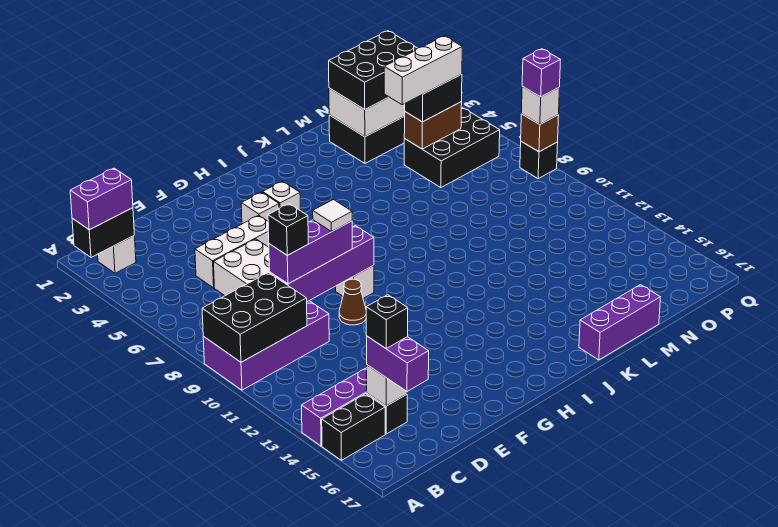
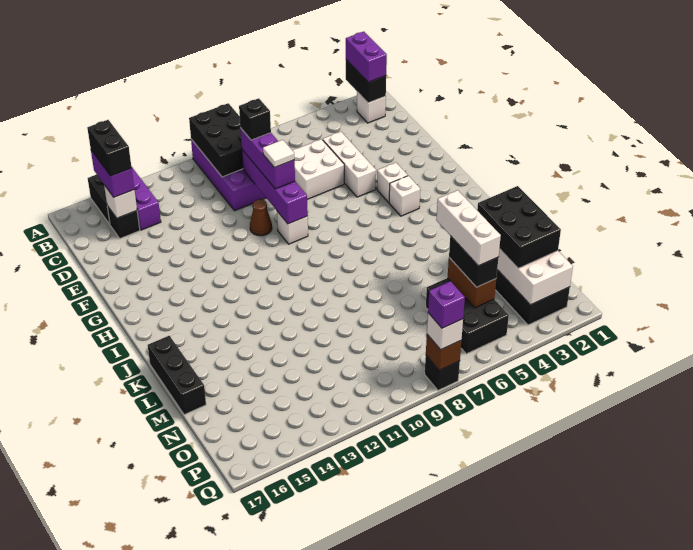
purple brick C15:C16 level 3 -> purple brick B15:C15 level 3
black brick C15 level 4 -> black brick B15:C15 level 4
purple brick K17:M17 level 1 -> black brick K17:M17 level 1

